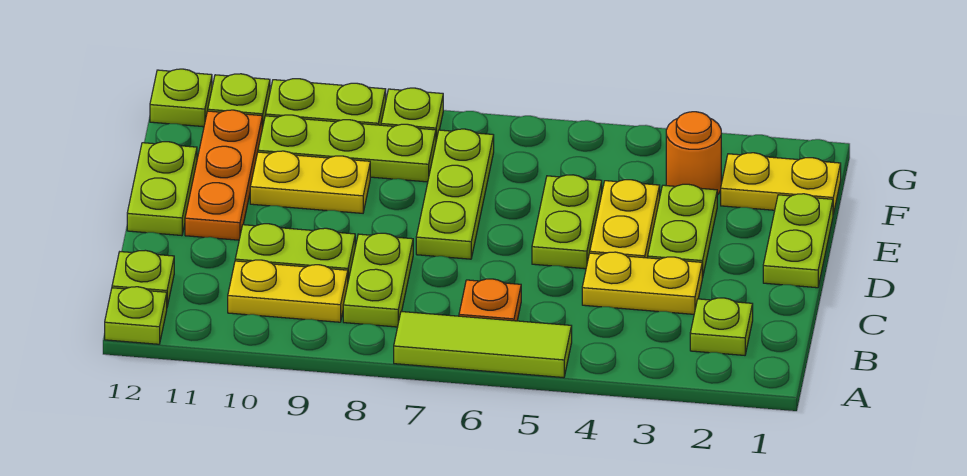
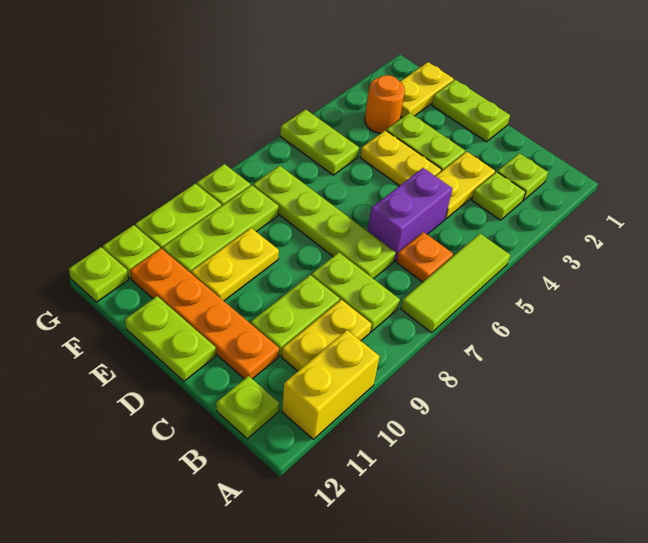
none -> yellow brick A10:A11 level 1
lime plate A12 level 1 -> lime plate B3 level 1
none -> purple brick C5:C6 level 1
lime plate D5:E5 level 1 -> lime plate F5:G5 level 1
lime plate D7:F7 level 1 -> lime plate C7:F7 level 1
orange plate D11:F11 level 1 -> orange plate C11:F11 level 1

